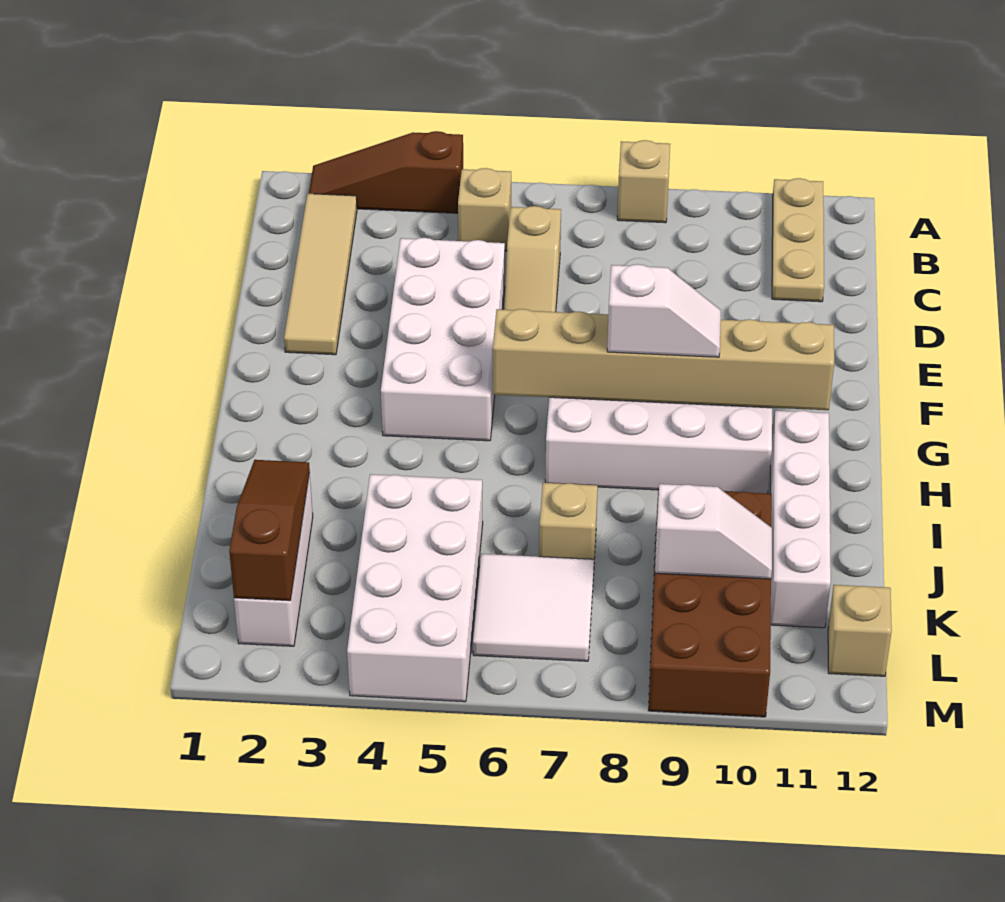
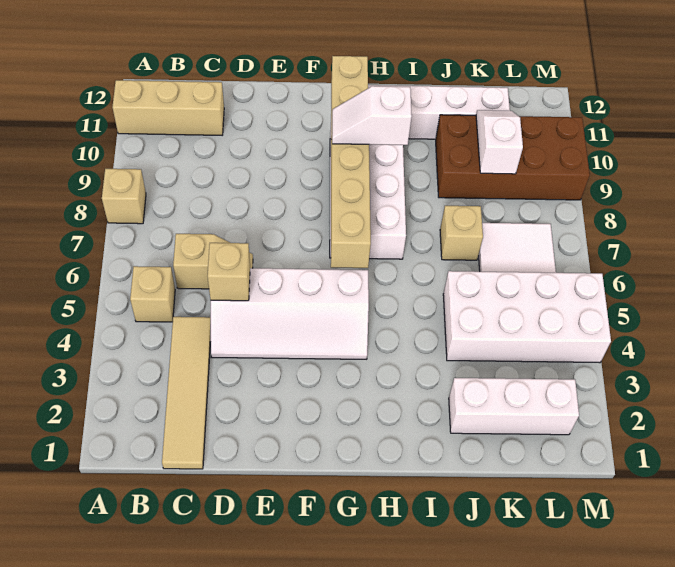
brown slope A2:A4 level 1 top 4 -> none
tan plate A11:C11 level 1 -> tan brick A11:C11 level 1
tan tile B2:E2 level 1 -> tan tile C1:C4 level 1
white brick D4:G5 level 1 -> white slope D4:G5 level 1 top 5
white slope G8:G9 level 3 top 8 -> white slope G9:H9 level 3 top H
brown slope J2:L2 level 2 top L -> none
tan brick L12 level 1 -> tan brick D5 level 2

